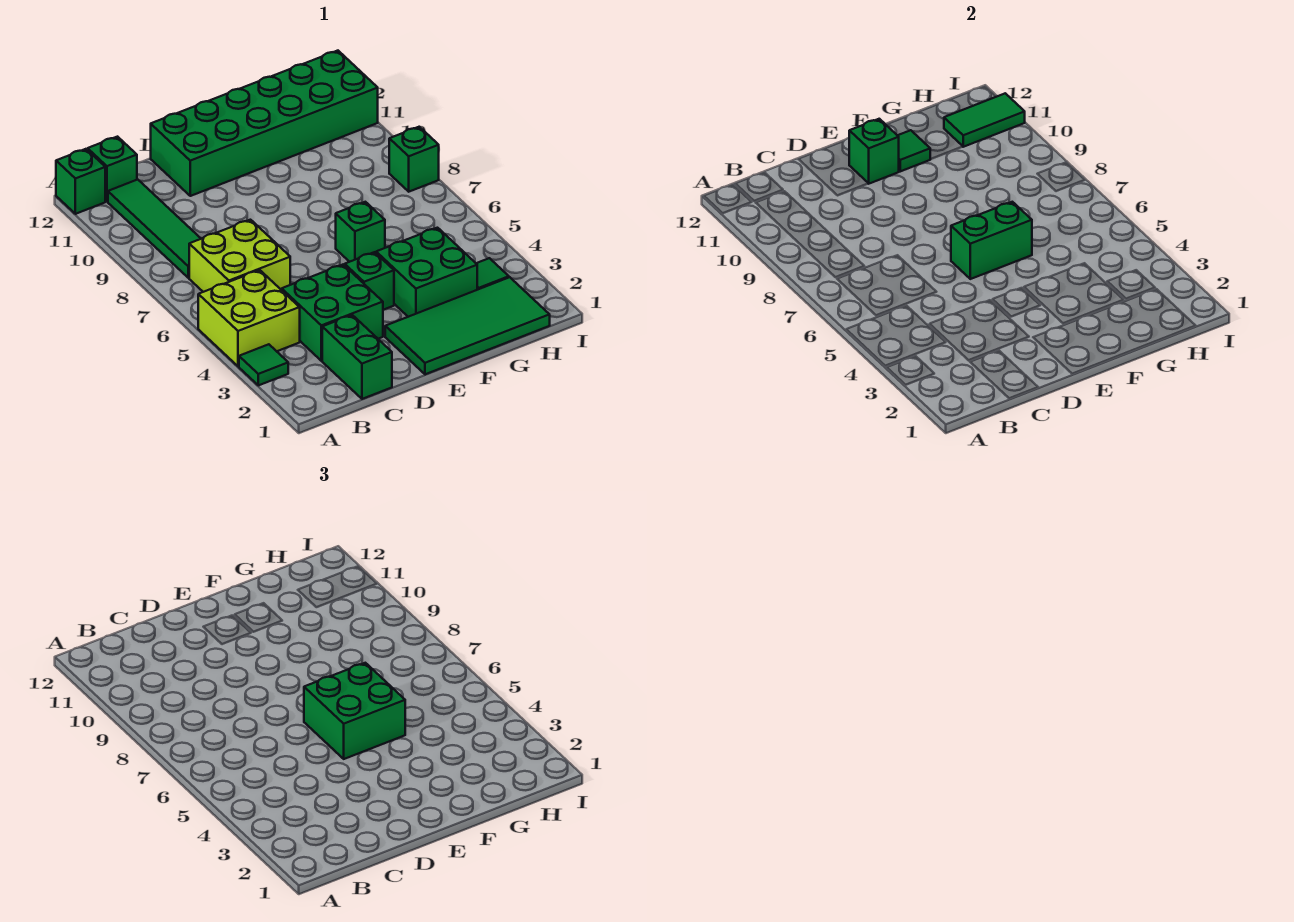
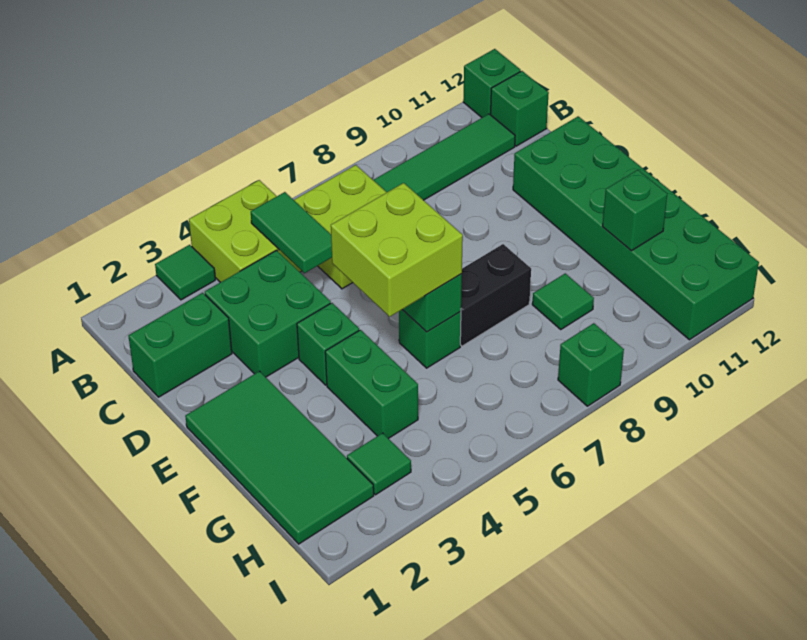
green brick E5:F6 level 3 -> lime brick E5:F6 level 3
green brick E11 level 2 -> green brick G11 level 2
green brick F3:G4 level 1 -> green brick F4:G4 level 1
none -> black brick F7:F8 level 1
green tile F11 level 2 -> green tile G9 level 1
green tile H11:I11 level 2 -> green tile B5:C5 level 2

